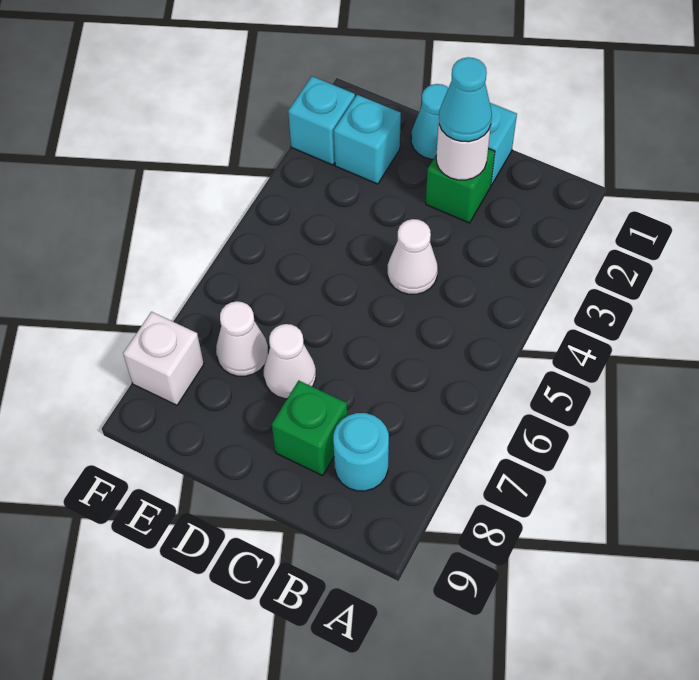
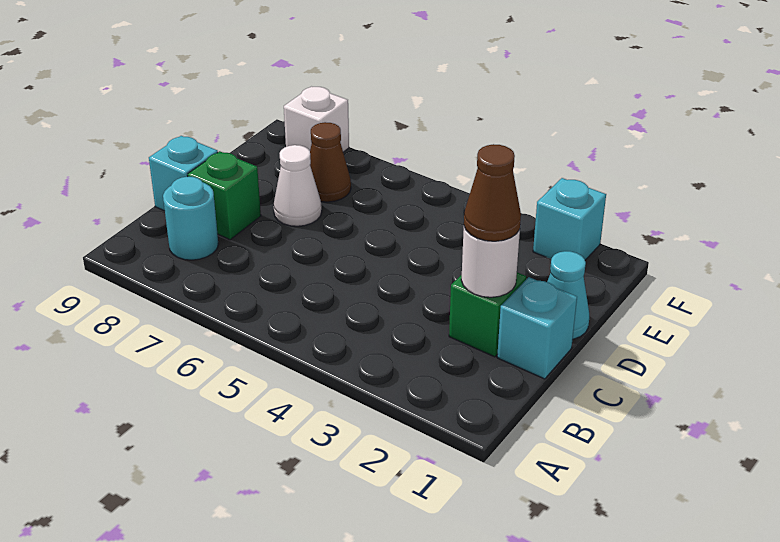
cyan cone C2 level 3 -> brown cone C2 level 3
white cone C4 level 1 -> none
cyan brick E2 level 1 -> cyan brick C9 level 1
white cone E7 level 1 -> brown cone E7 level 1

